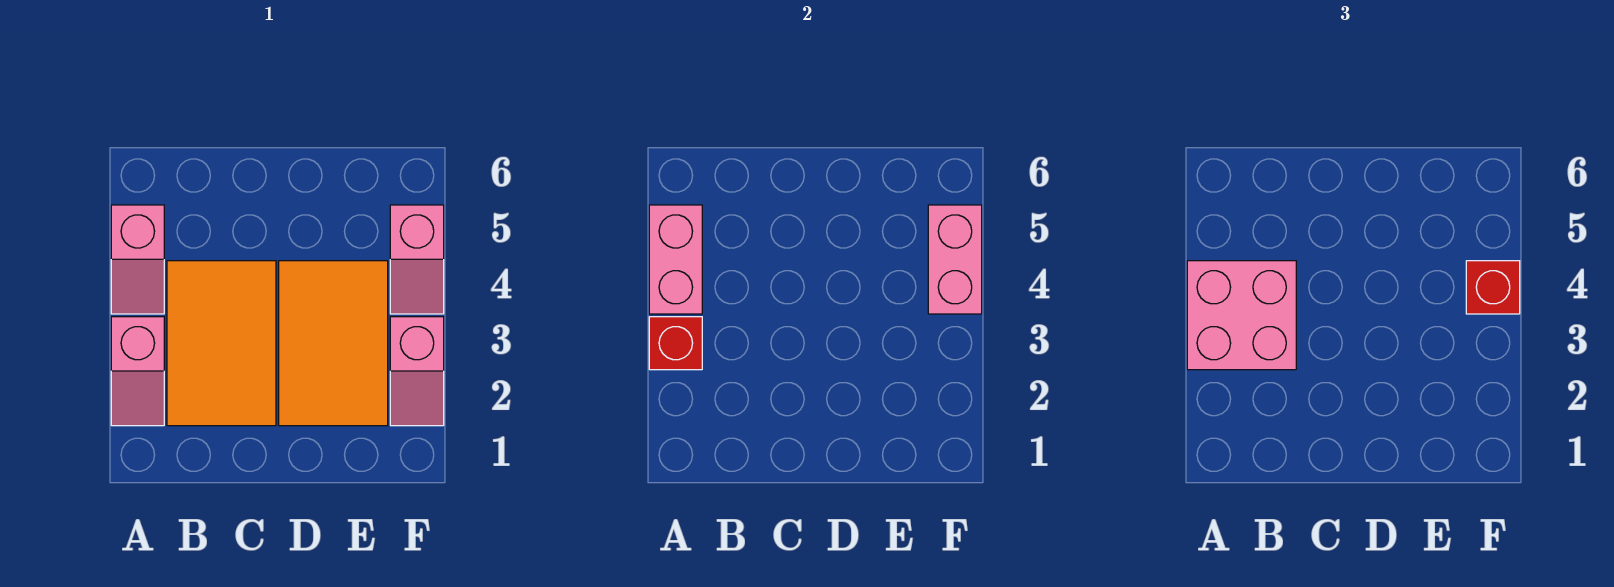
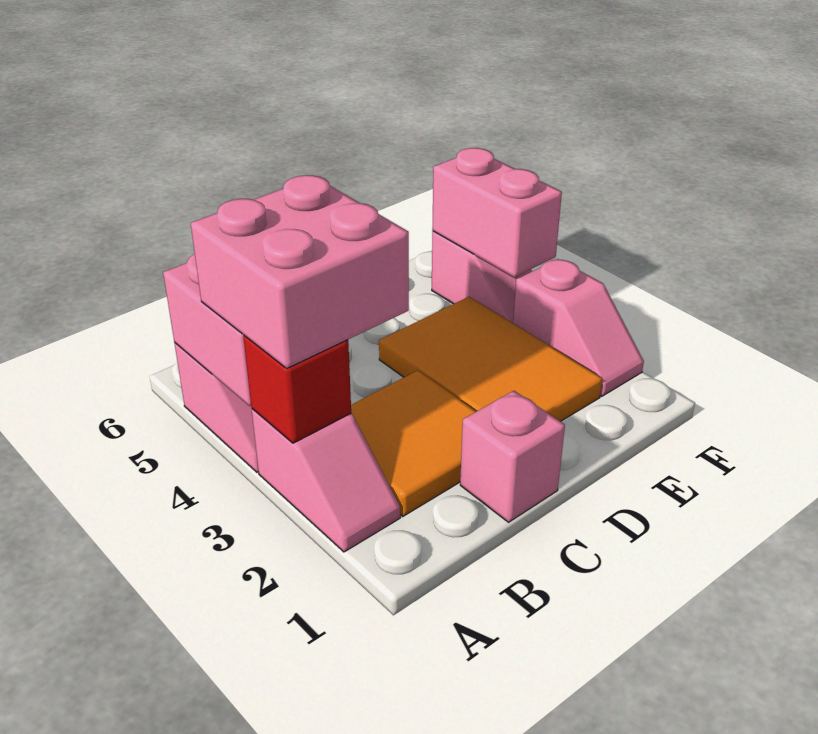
orange tile B2:C4 level 1 -> orange tile B2:C3 level 1
none -> pink brick C1 level 1
red brick F4 level 3 -> none

